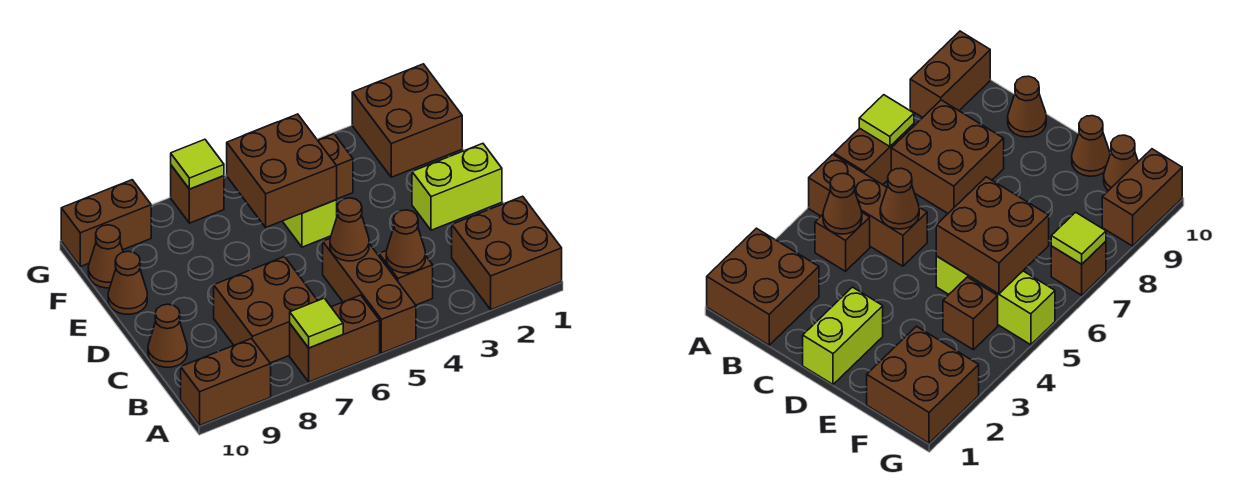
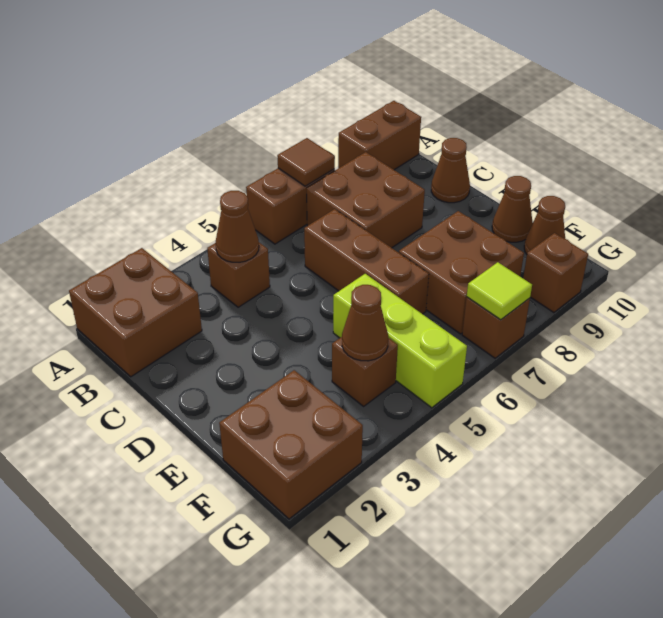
brown brick A5:C5 level 1 -> brown brick C6:E6 level 1
lime tile A7 level 2 -> brown tile A7 level 2
brown cone C5 level 2 -> brown cone F4 level 2
lime brick D1:D2 level 1 -> none
brown brick E5:F6 level 2 -> brown brick E7:F8 level 1
brown brick G9:G10 level 1 -> brown brick G9 level 1

